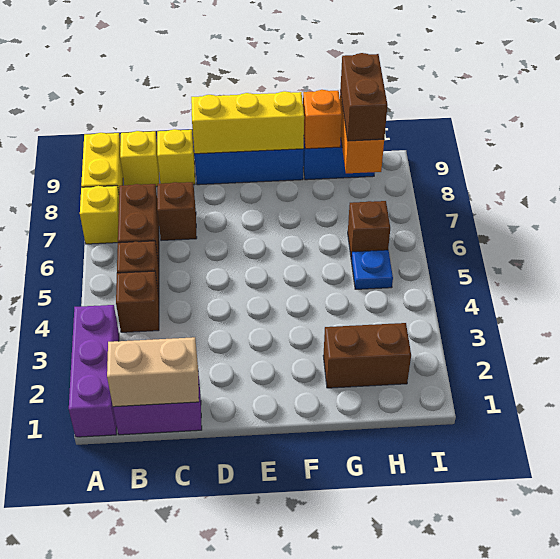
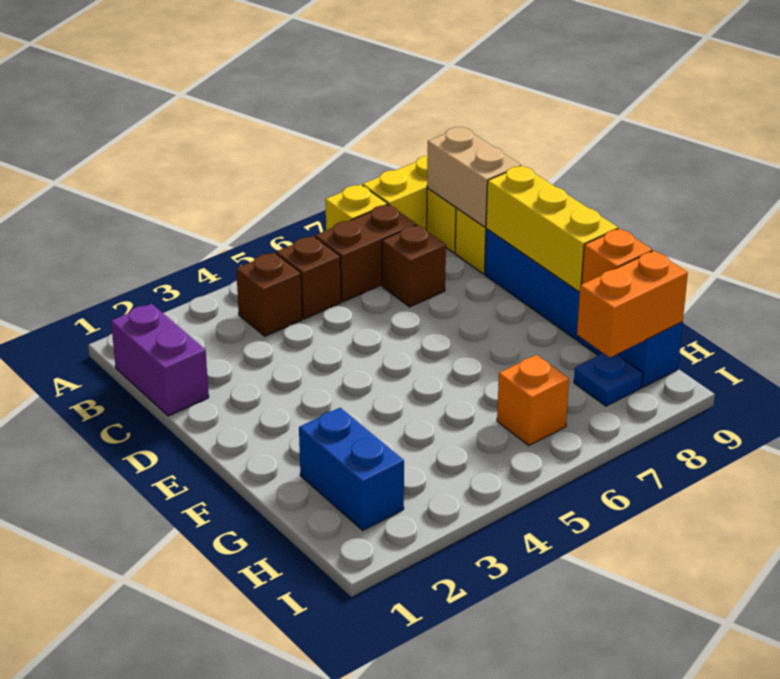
purple brick A1:A3 level 1 -> none
tan brick B1:C1 level 2 -> tan brick B9:C9 level 2
brown brick G2:H2 level 1 -> blue brick G2:H2 level 1
blue plate H5 level 1 -> blue plate H8 level 1
brown brick H6 level 1 -> orange brick H6 level 1
brown brick H8:H9 level 3 -> none

